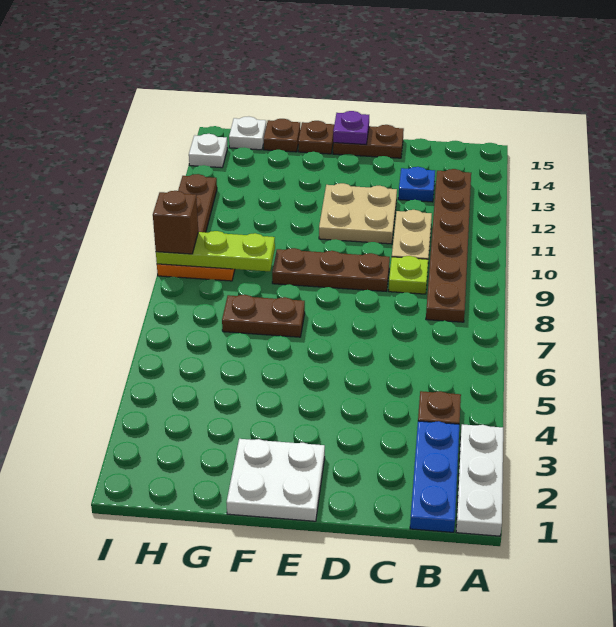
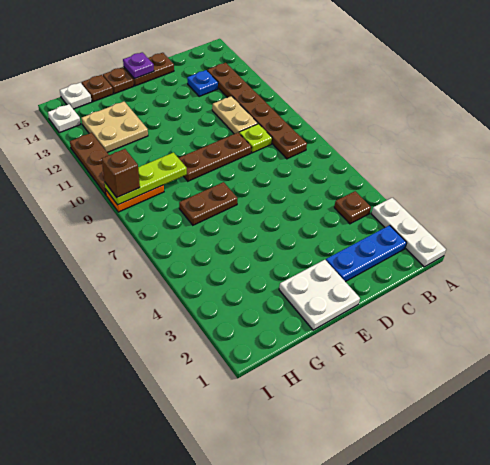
blue plate B1:B3 level 1 -> blue plate B2:D2 level 1
tan plate D11:E12 level 1 -> tan plate G12:H13 level 1

